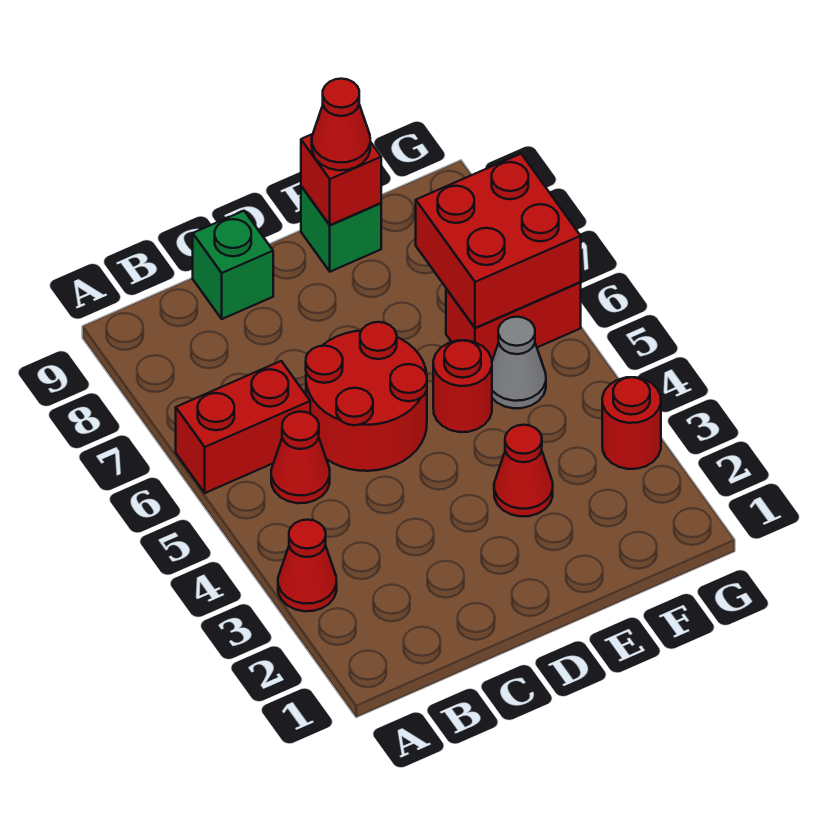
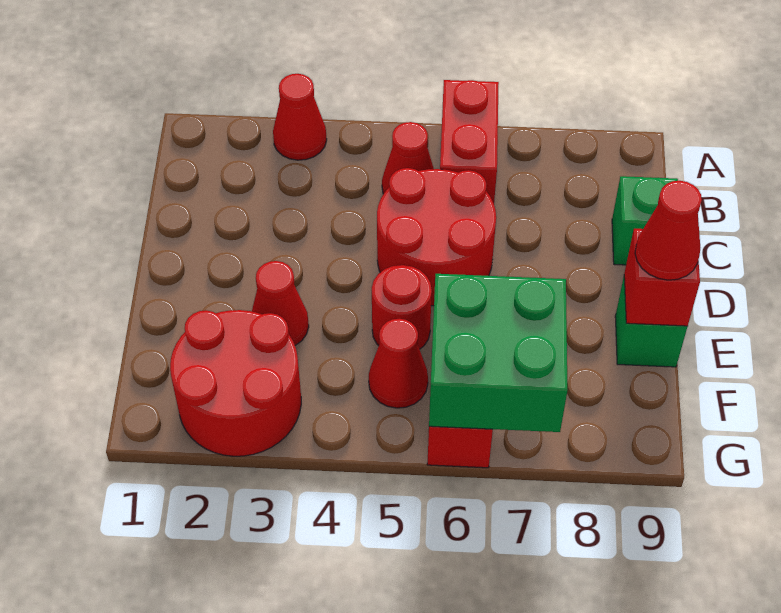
grey cone F5 level 1 -> red cone F5 level 1
red brick F6:G7 level 2 -> green brick F6:G7 level 2
red round brick G3 level 1 -> red round brick F2:G3 level 1

